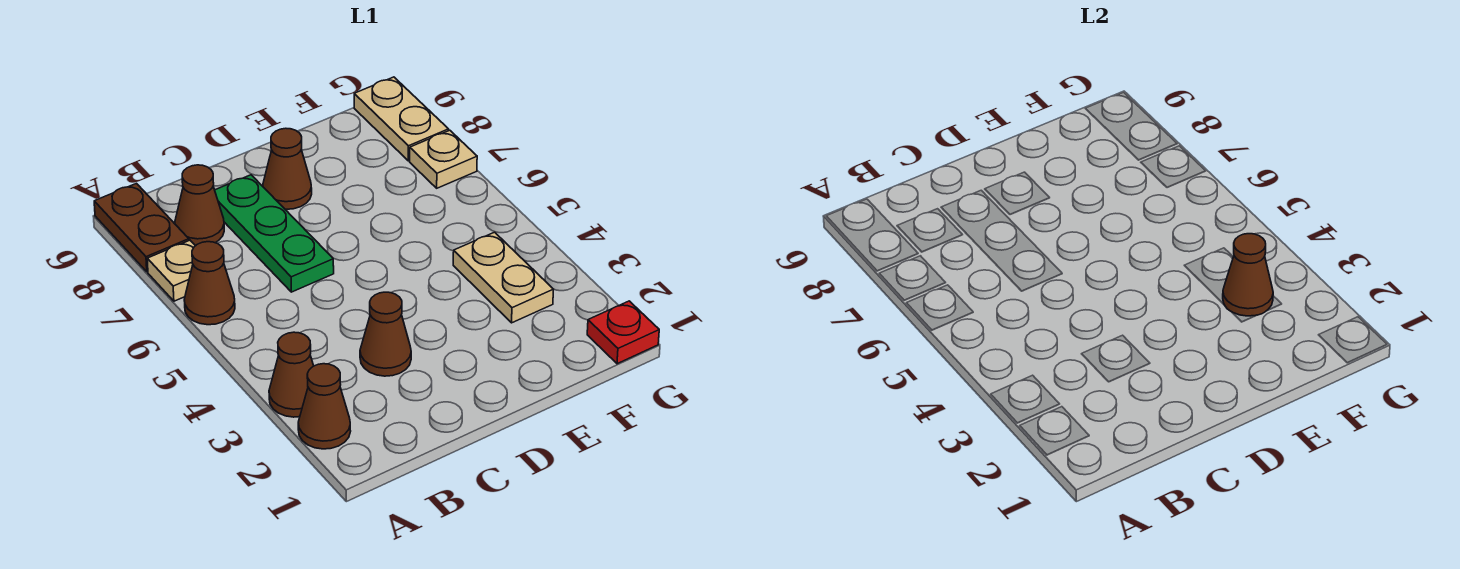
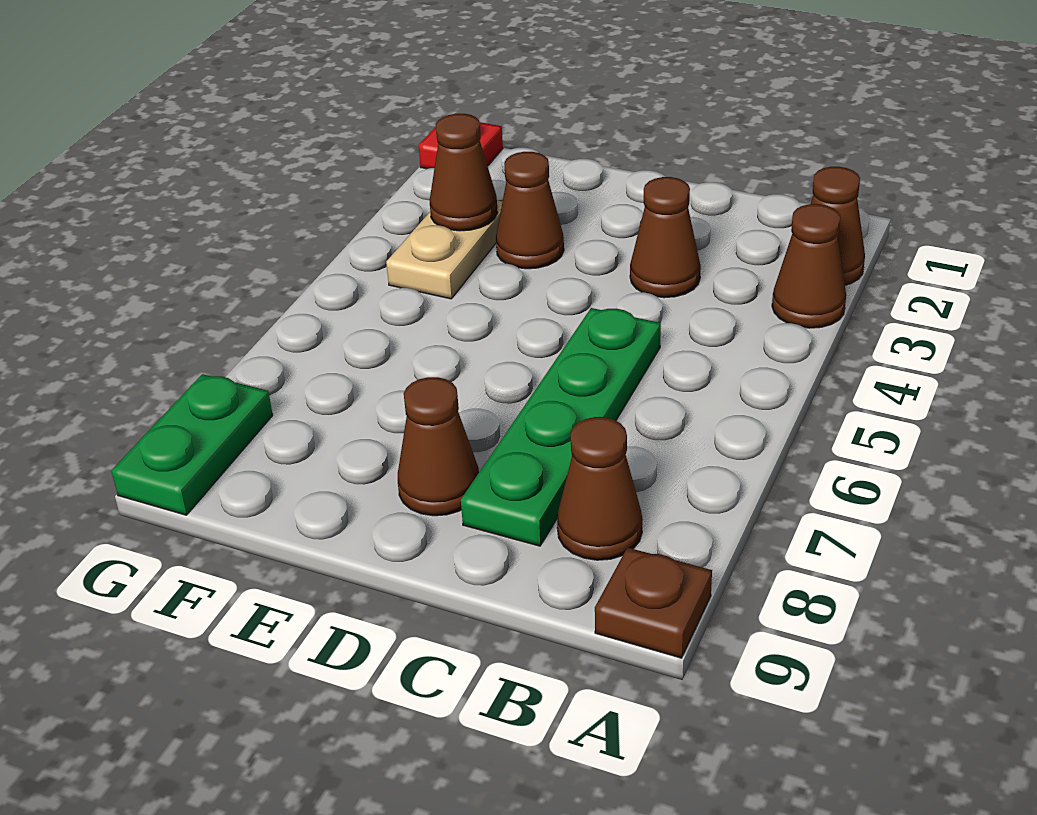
brown cone A6 level 1 -> brown cone E3 level 1
tan plate A7 level 1 -> none
brown plate A8:A9 level 1 -> brown plate A9 level 1
green plate C6:C8 level 1 -> green plate C5:C8 level 1
tan plate G7 level 1 -> none
tan plate G8:G9 level 1 -> green plate G8:G9 level 1

